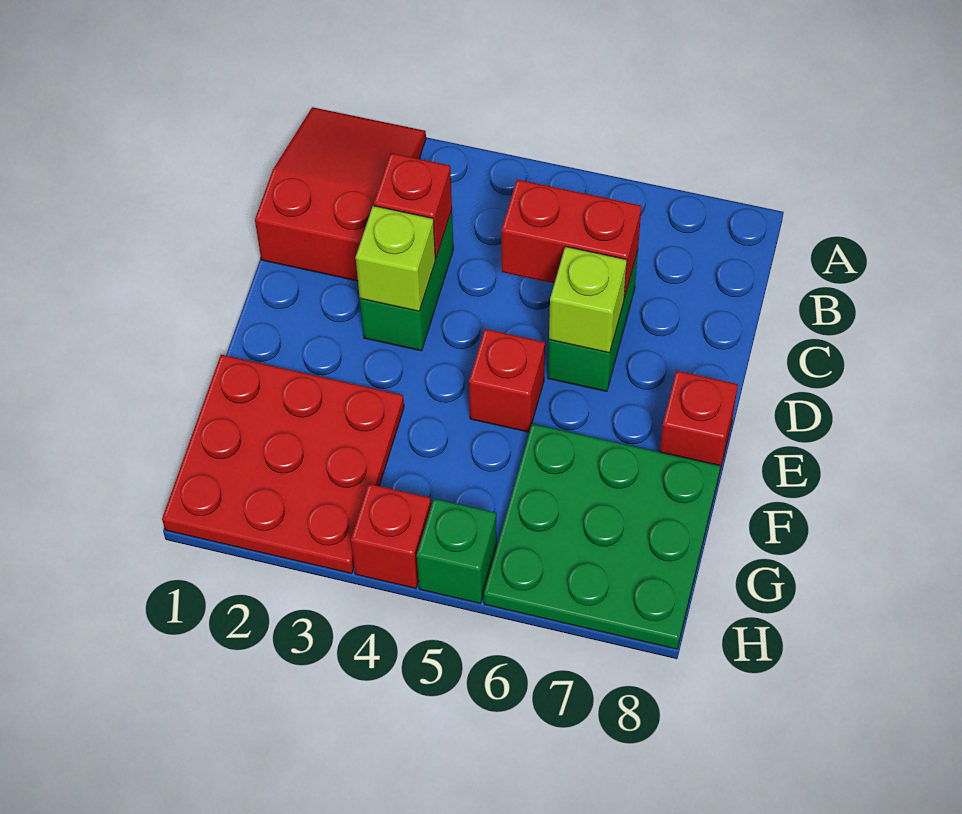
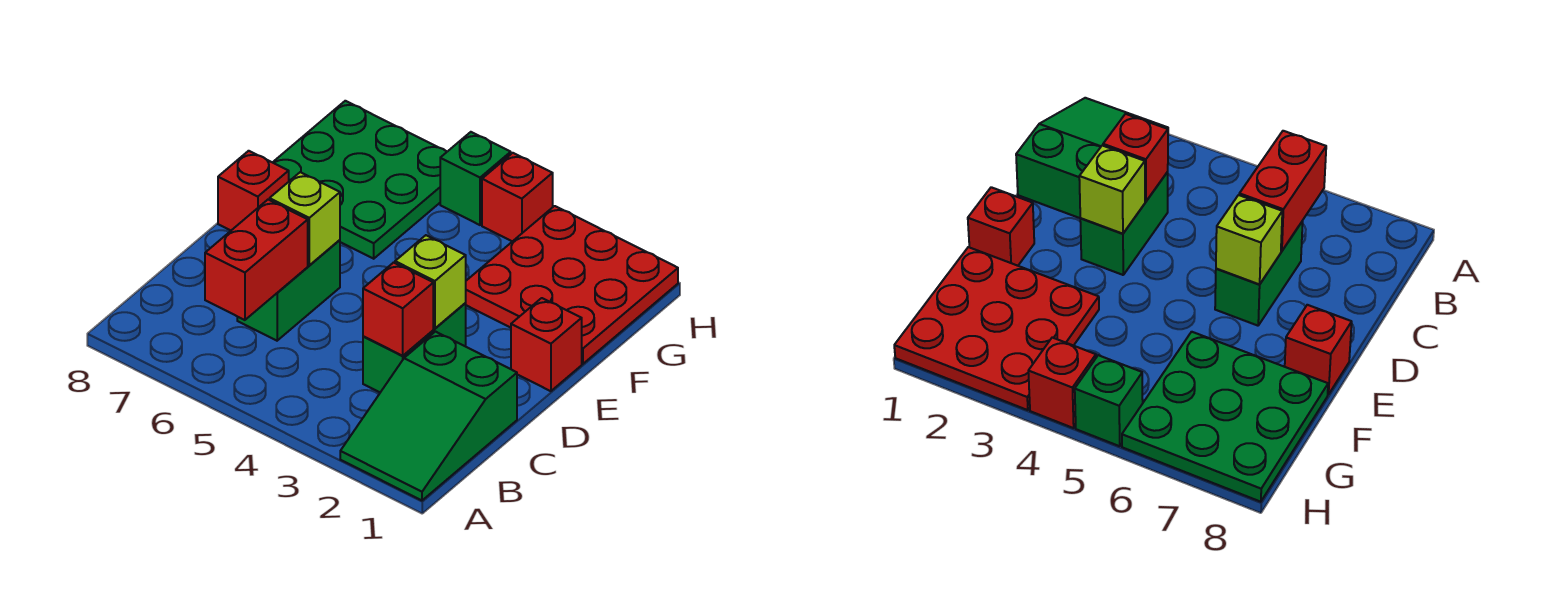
red slope A1:C2 level 1 top C -> green slope A1:C2 level 1 top C
red brick C5:C6 level 2 -> red brick B6:C6 level 2
red brick E5 level 1 -> red brick E1 level 1

